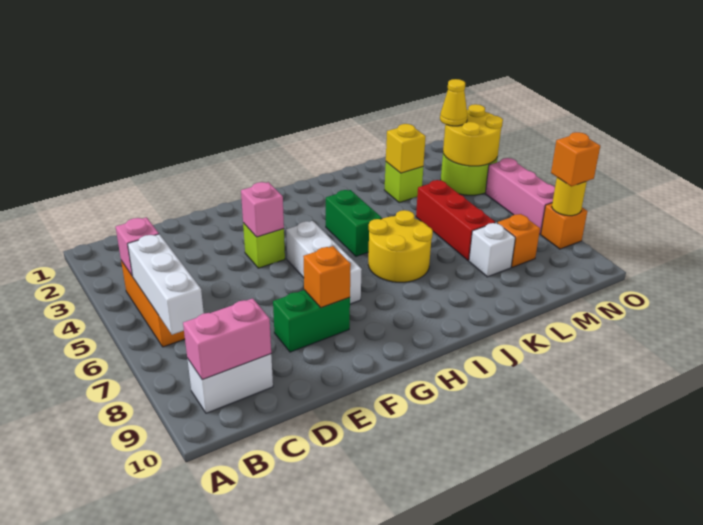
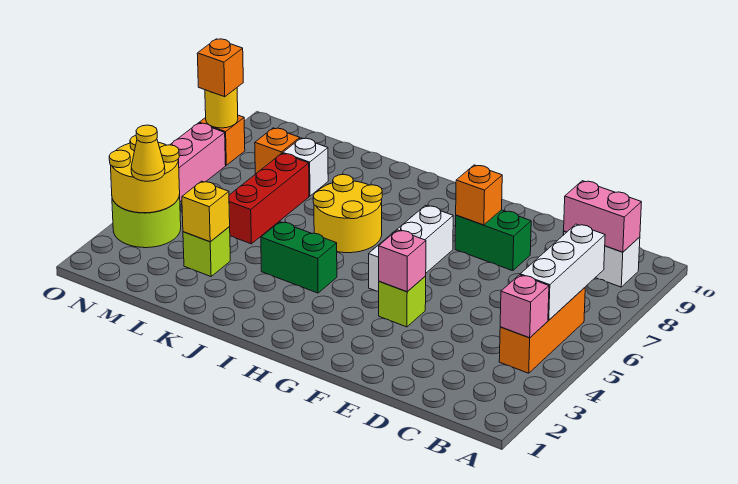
green brick I4:I5 level 1 -> green brick I4:J4 level 1

